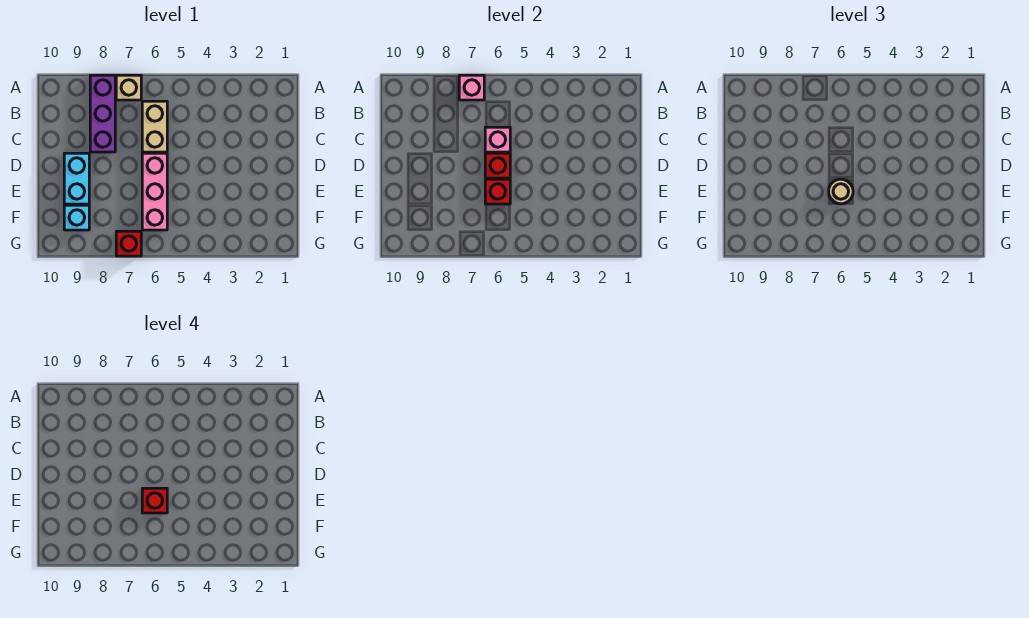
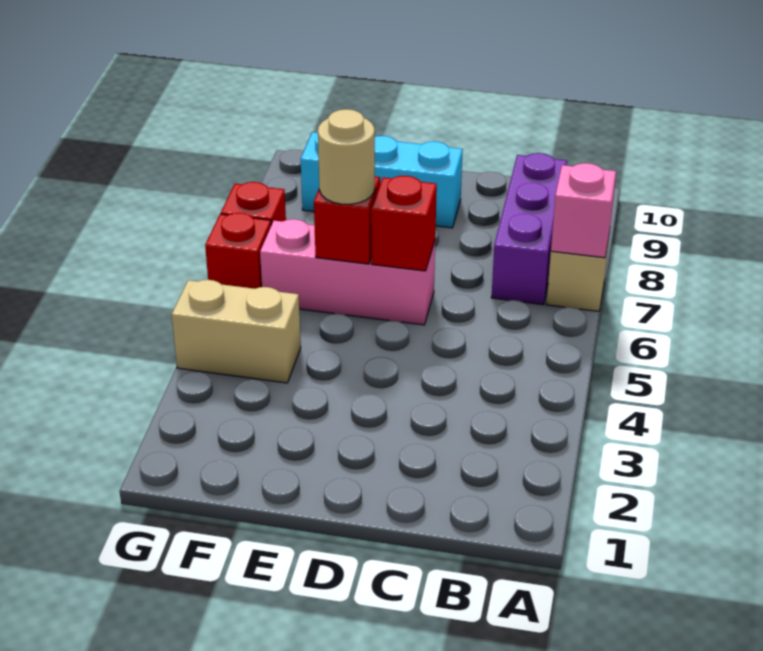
purple brick A8:C8 level 1 -> purple brick B7:B9 level 1
tan brick B6:C6 level 1 -> tan brick F4:G4 level 1
pink brick C6 level 2 -> none
red brick E6 level 4 -> red brick G6 level 1

